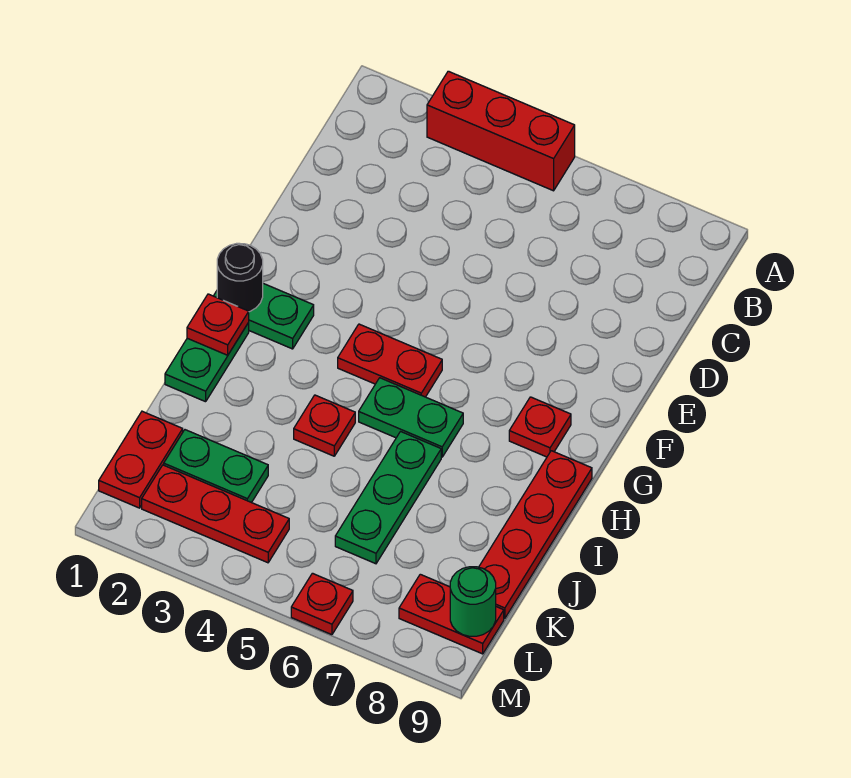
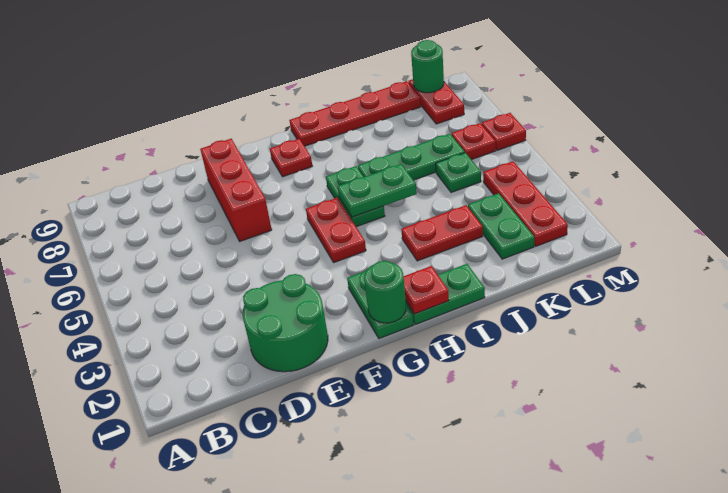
red brick A3:A5 level 1 -> red brick E6:E8 level 1
none -> green round brick D1:E2 level 1
black round brick G1 level 2 -> green round brick G1 level 2
none -> green plate H5:I5 level 2
red plate I4 level 1 -> red plate L6 level 1
red plate K1:L1 level 1 -> red plate I3:J3 level 1
none -> green plate K5 level 1

